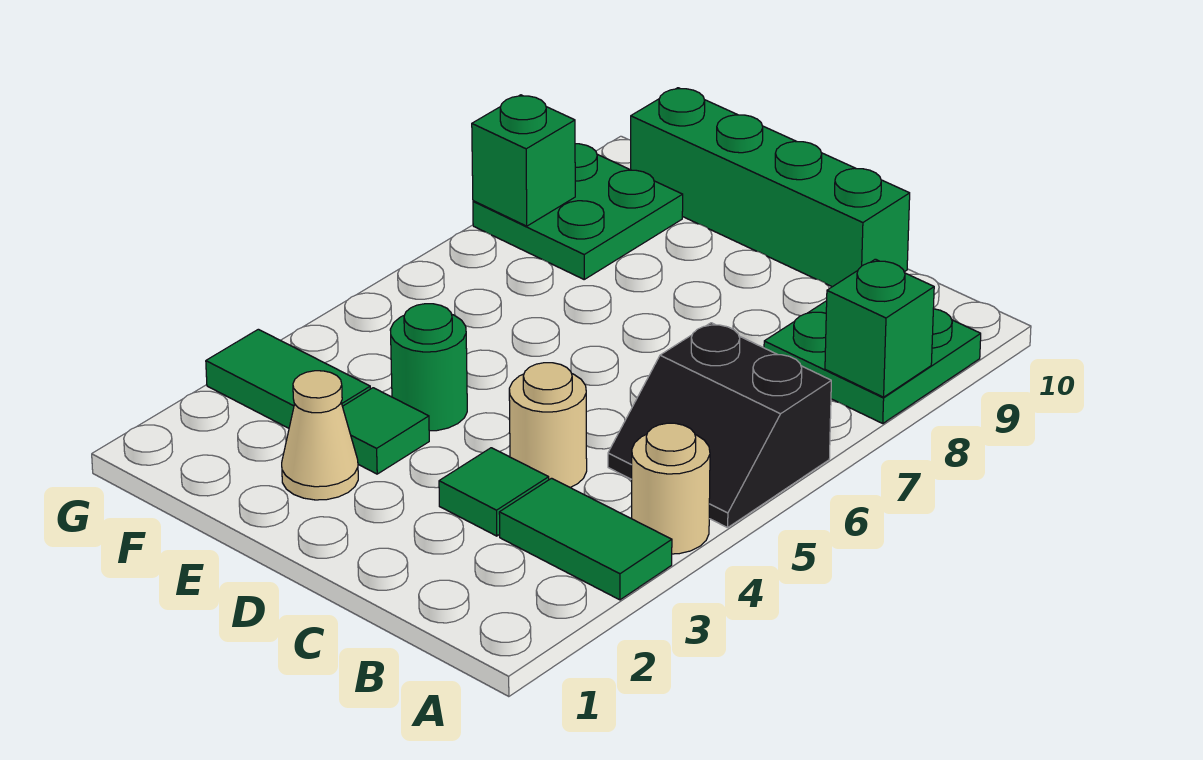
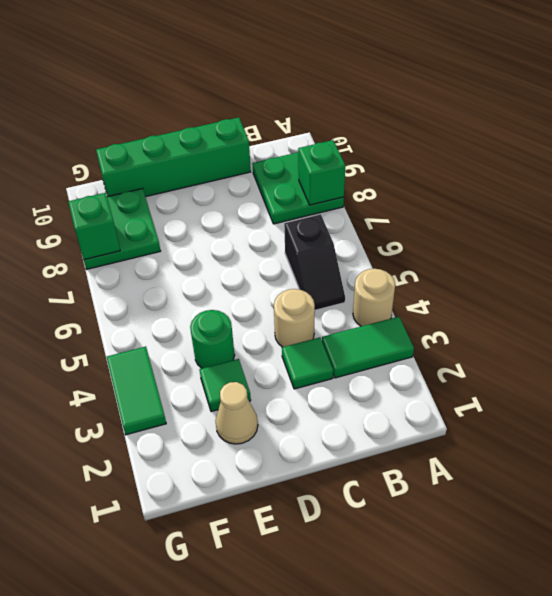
black slope A5:B6 level 1 top 6 -> black slope B5:B6 level 1 top 6
green tile F3:G3 level 1 -> green tile G3:G4 level 1

